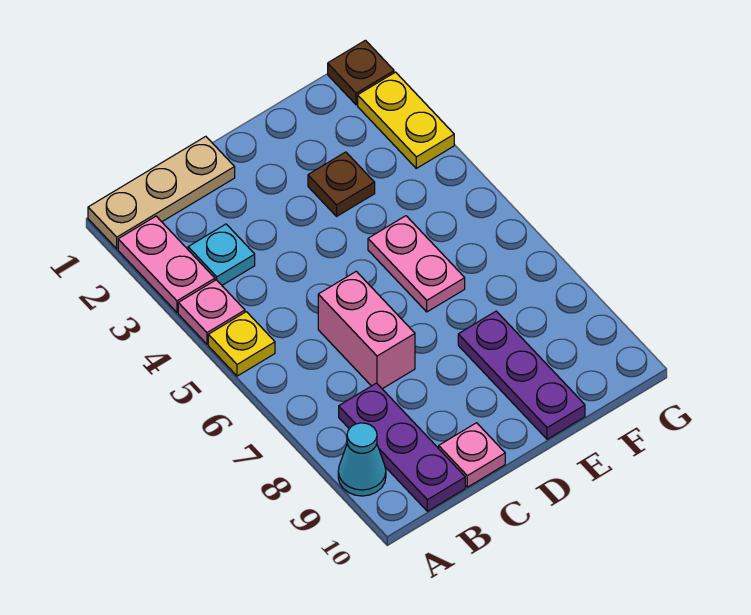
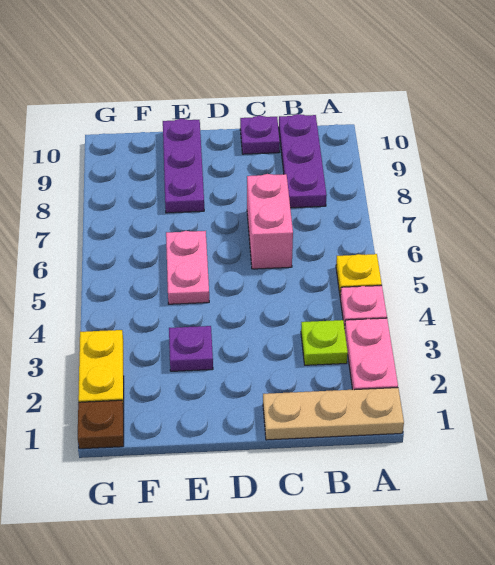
cyan cone A9 level 1 -> none
cyan plate B3 level 1 -> lime plate B3 level 1
pink plate C10 level 1 -> purple plate C10 level 1
brown plate E3 level 1 -> purple plate E3 level 1

